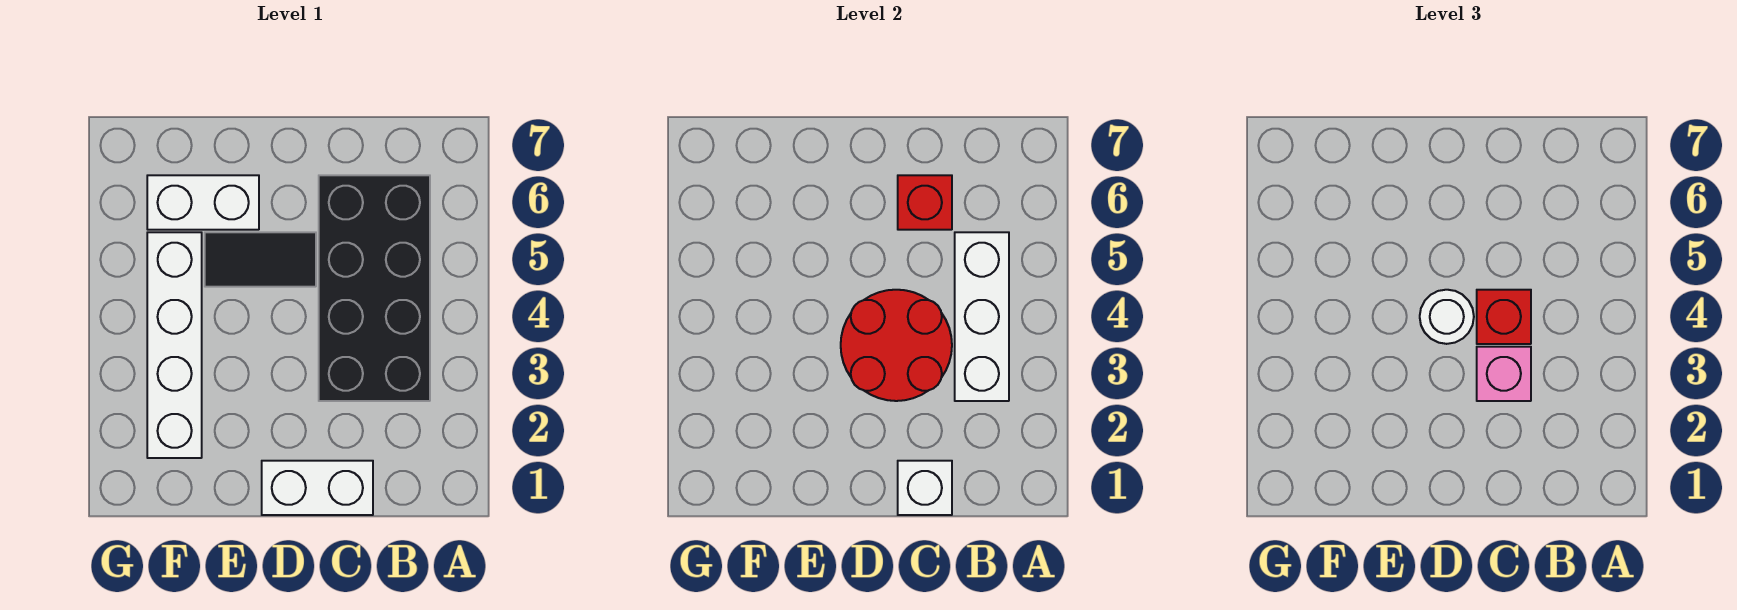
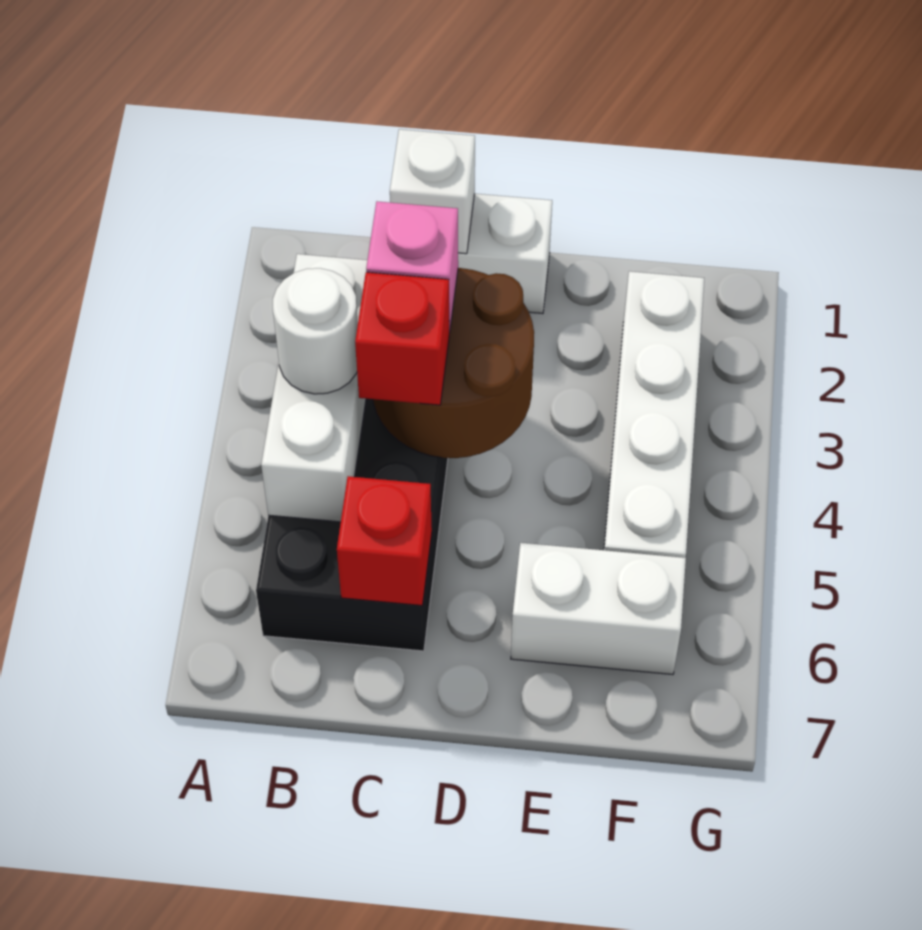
red round brick C3:D4 level 2 -> brown round brick C3:D4 level 2
white round brick D4 level 3 -> white round brick B4 level 3
black tile D5:E5 level 1 -> none

